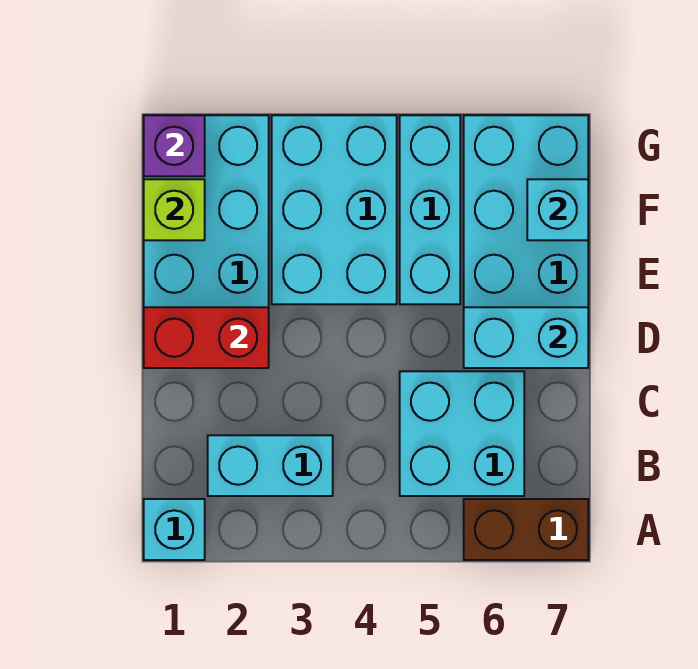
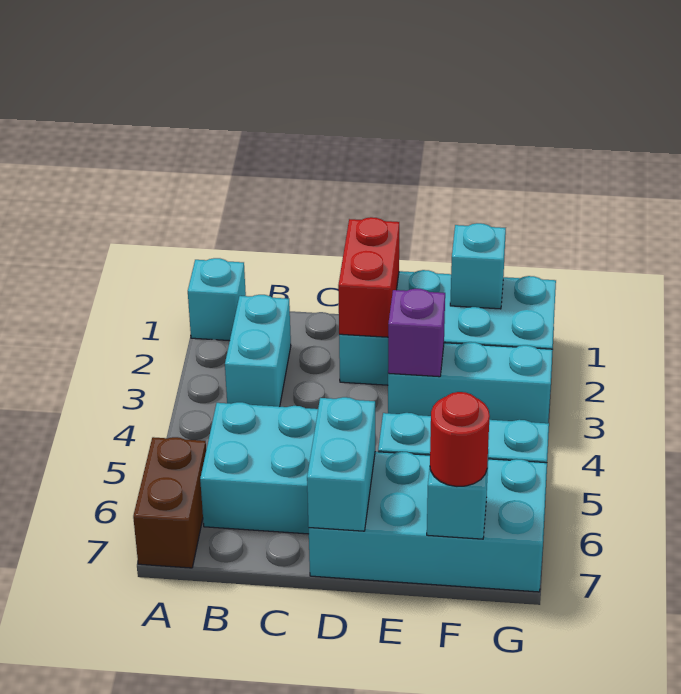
cyan brick E3:G4 level 1 -> cyan brick E3:G3 level 1
lime brick F1 level 2 -> cyan brick F1 level 2
none -> red round brick F7 level 3
purple brick G1 level 2 -> purple brick E3 level 2

